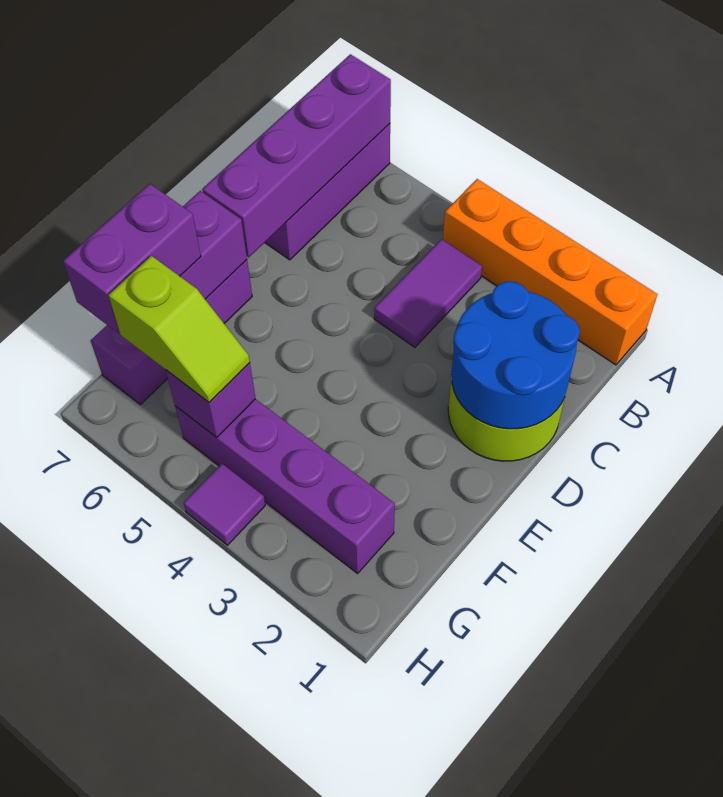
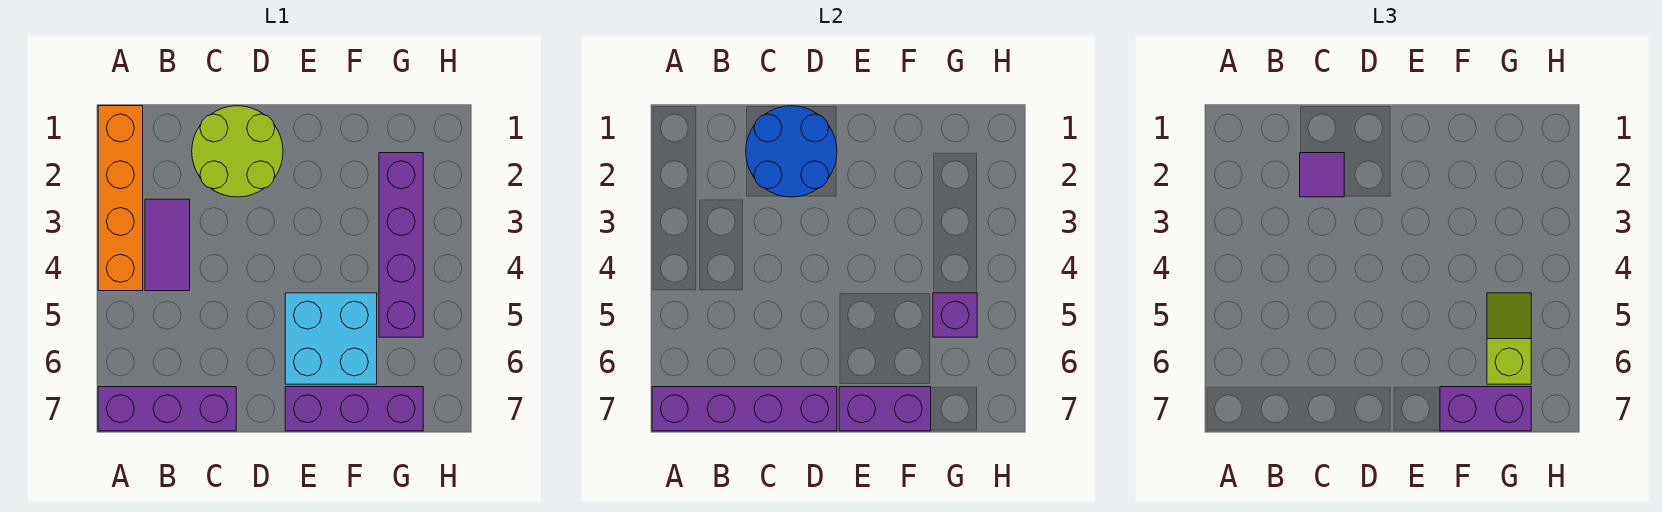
purple tile B4:C4 level 1 -> purple tile B3:B4 level 1
none -> cyan brick E5:F6 level 1
purple tile H4 level 1 -> purple tile C2 level 3

